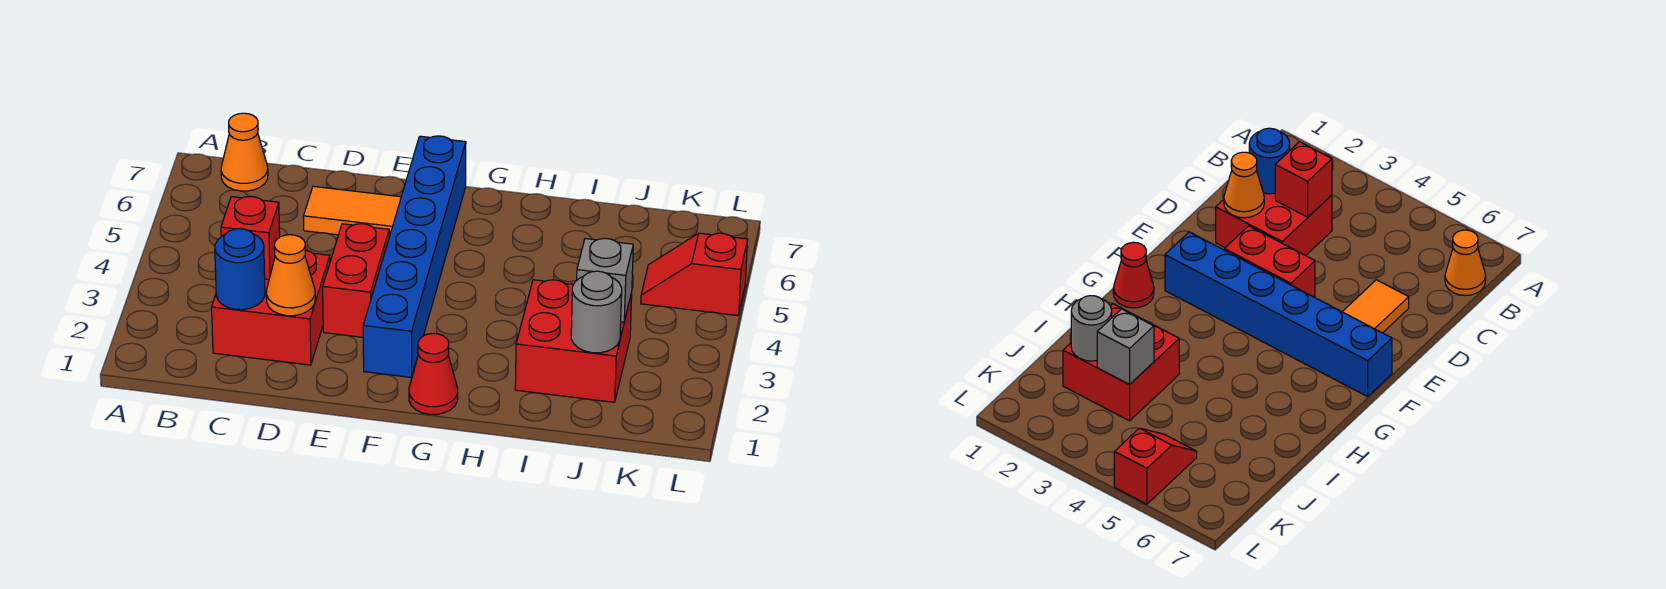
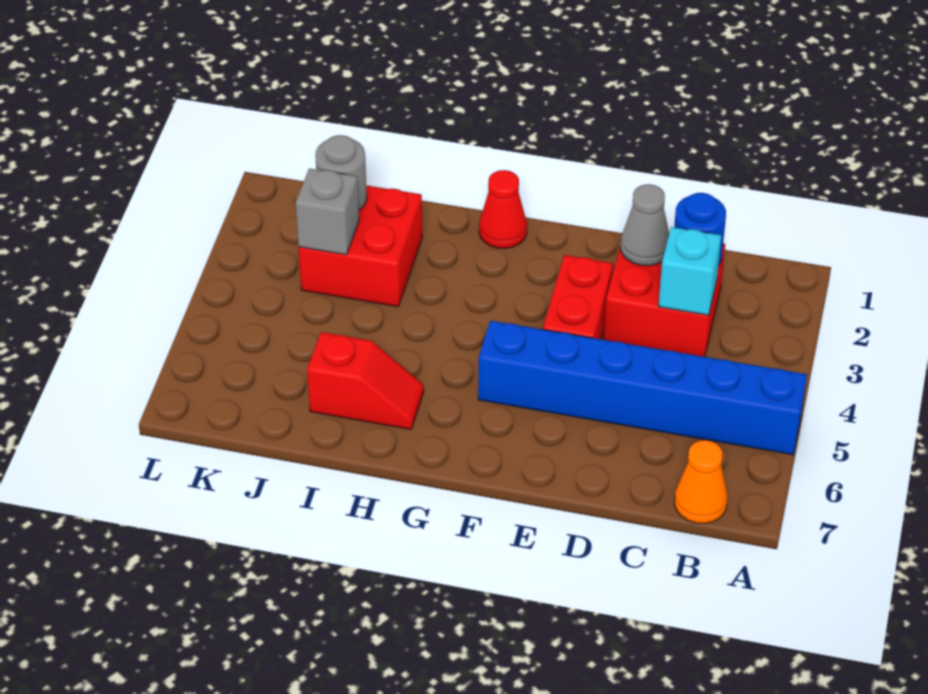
red brick C3 level 2 -> cyan brick C3 level 2
orange cone D2 level 2 -> grey cone D2 level 2
orange tile D6:E6 level 1 -> none
blue brick F2:F7 level 1 -> blue brick A5:F5 level 1
red slope K5:L5 level 1 top L -> red slope H6:I6 level 1 top I

